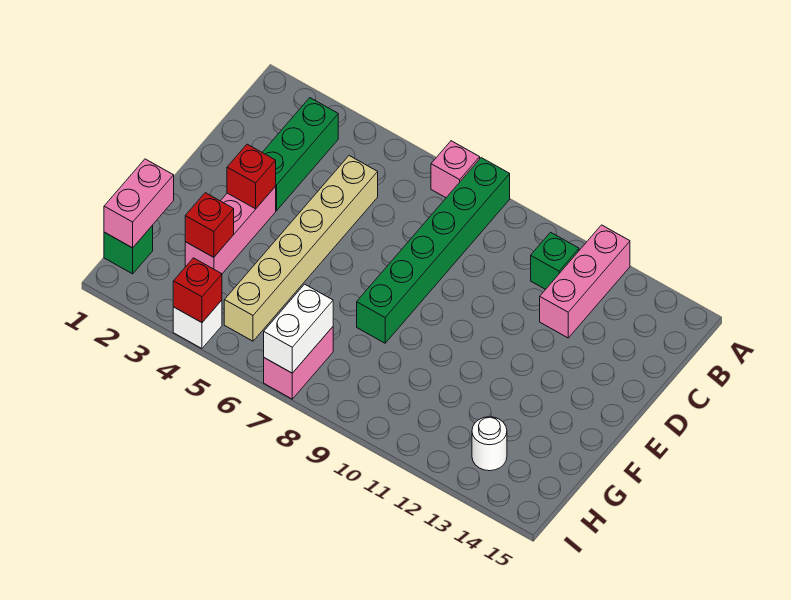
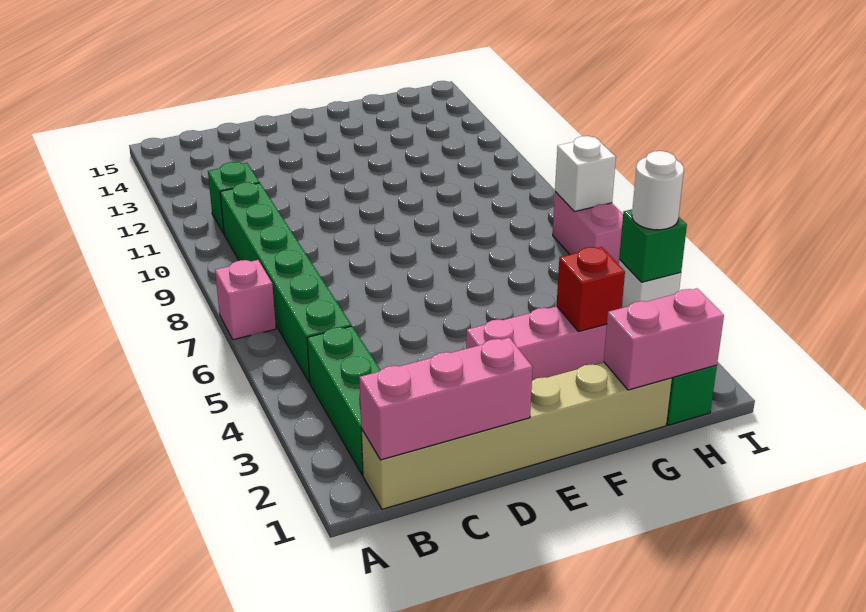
green brick A8:F8 level 1 -> green brick B5:B10 level 1
pink brick A12:C12 level 1 -> pink brick B1:D1 level 2
green brick B3:D3 level 1 -> green brick B2:B4 level 1
tan brick C5:H5 level 1 -> tan brick B1:G1 level 1
red brick E3 level 2 -> none
pink brick H7:I7 level 1 -> pink brick I6:I7 level 1
white brick H7:I7 level 2 -> white brick I7 level 2
white round brick H13 level 1 -> white round brick I4 level 3
red brick I4 level 2 -> green brick I4 level 2

